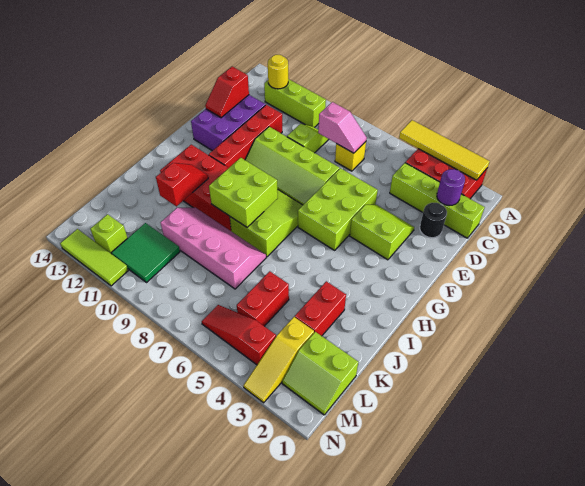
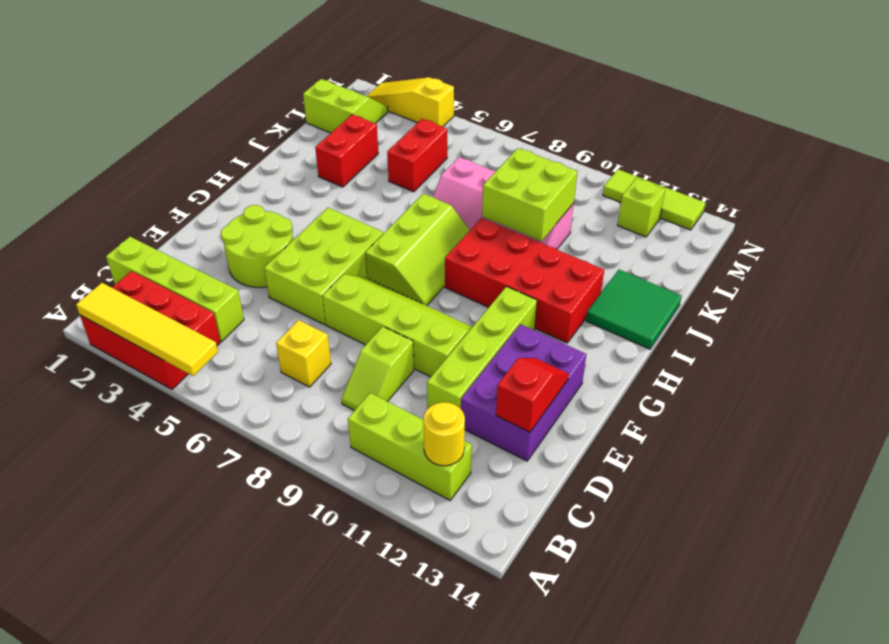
purple round brick C2 level 2 -> none
pink slope C7:C8 level 2 top 8 -> none
black round brick D2 level 1 -> none
red brick D11:G11 level 1 -> lime brick D11:G11 level 1
lime slope E3:F4 level 1 top F -> lime round brick E3:F4 level 1
lime slope G7:I8 level 1 top I -> lime slope G7:I8 level 1 top 7
lime brick H8:I9 level 2 -> lime brick J9:K10 level 2
red slope I11:J11 level 2 top J -> none
yellow slope L3:N3 level 1 top L -> yellow slope N2:N4 level 1 top 4
green tile L10:M11 level 1 -> green tile I13:J14 level 1
red slope M4:M6 level 1 top 4 -> none

